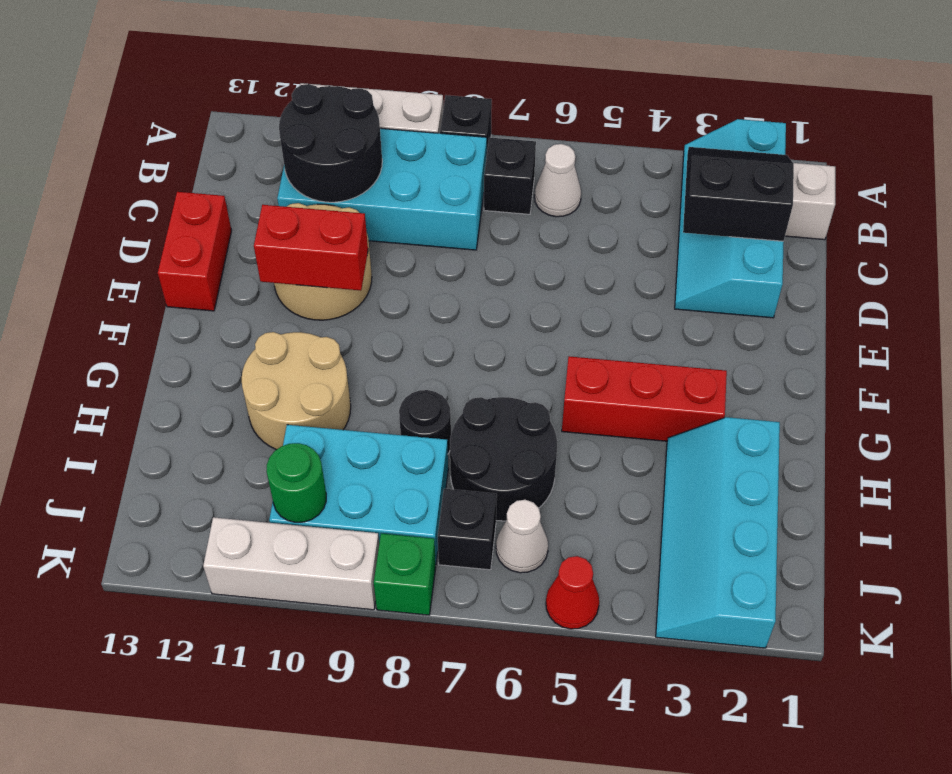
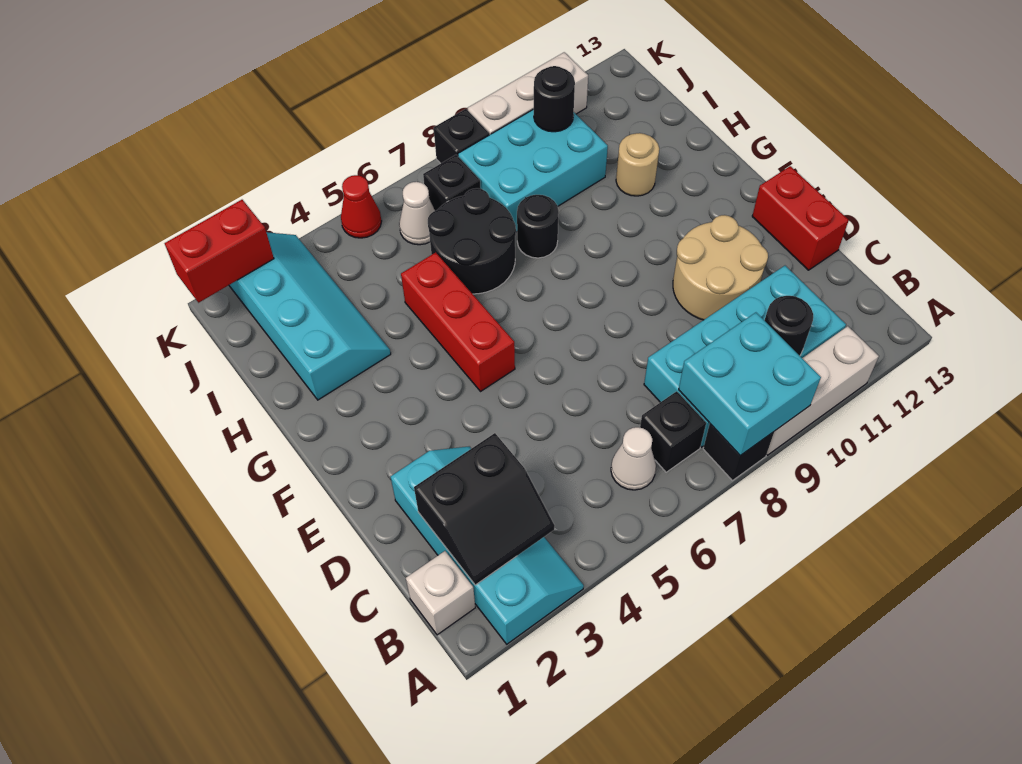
none -> cyan brick A8:B9 level 2
black round brick B10:C11 level 2 -> black round brick B10 level 2
red brick E10:E11 level 2 -> red brick K1:K2 level 2
red brick G3:G5 level 1 -> red brick F5:H5 level 1
tan round brick G10:H11 level 1 -> tan round brick H11 level 1
green round brick J10 level 2 -> black round brick J10 level 2
green brick K8 level 1 -> black brick K8 level 1

